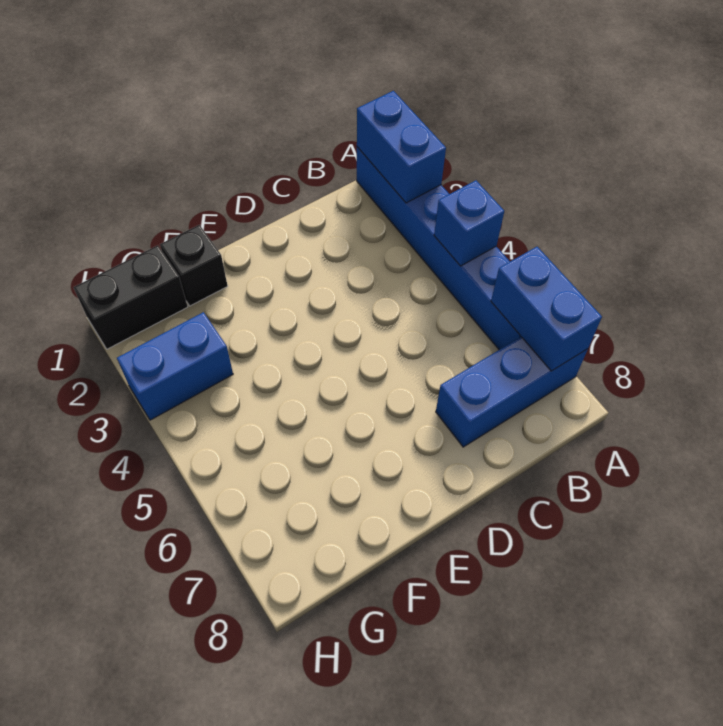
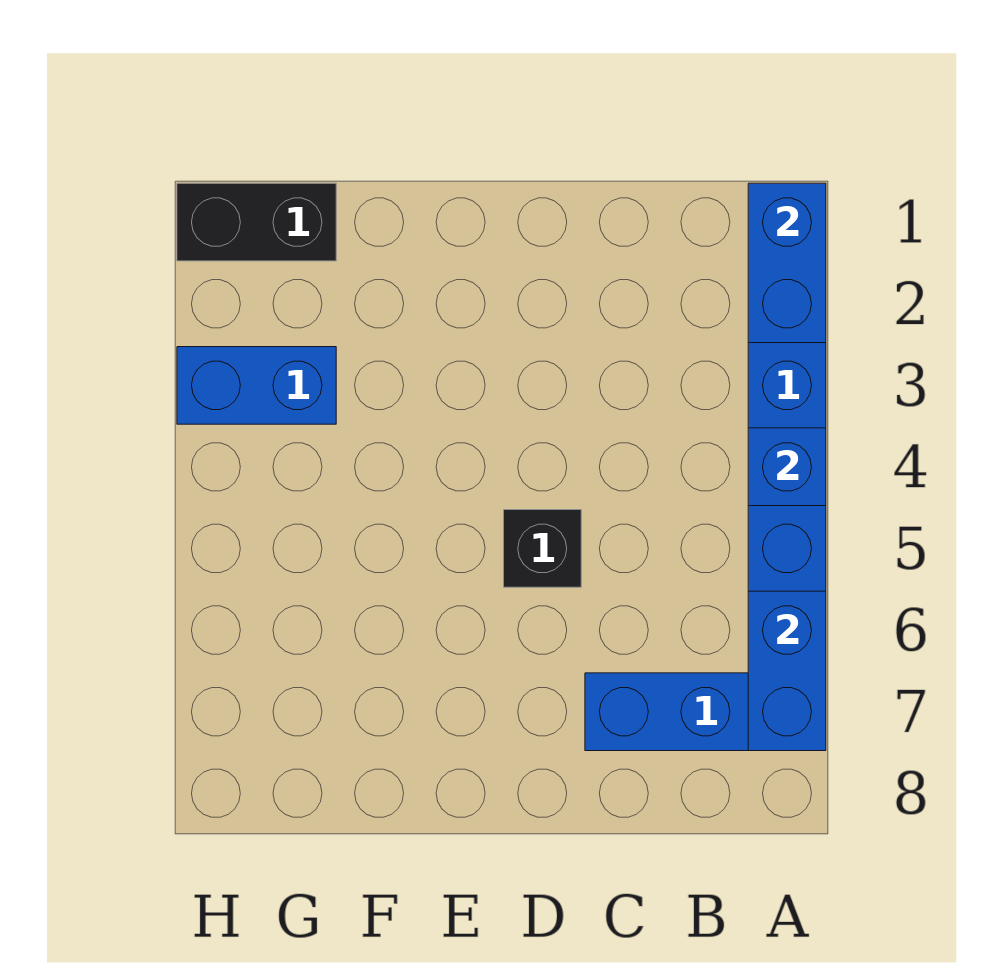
black brick F1 level 1 -> black brick D5 level 1

